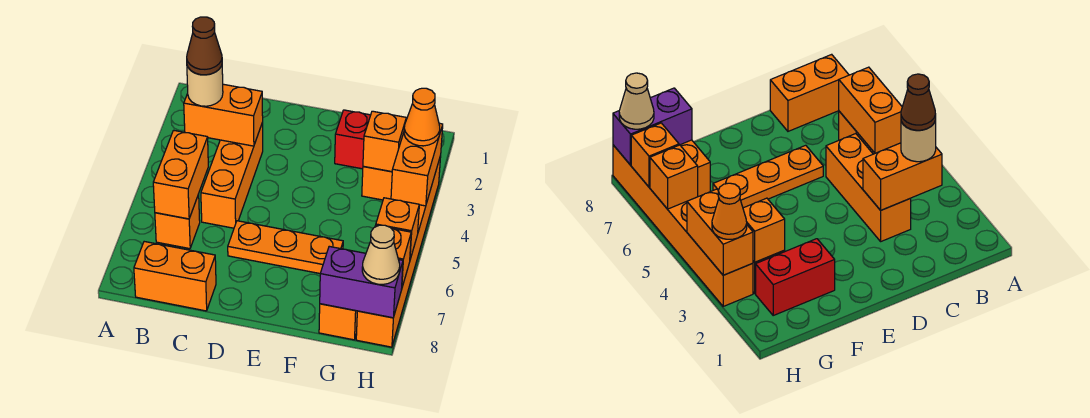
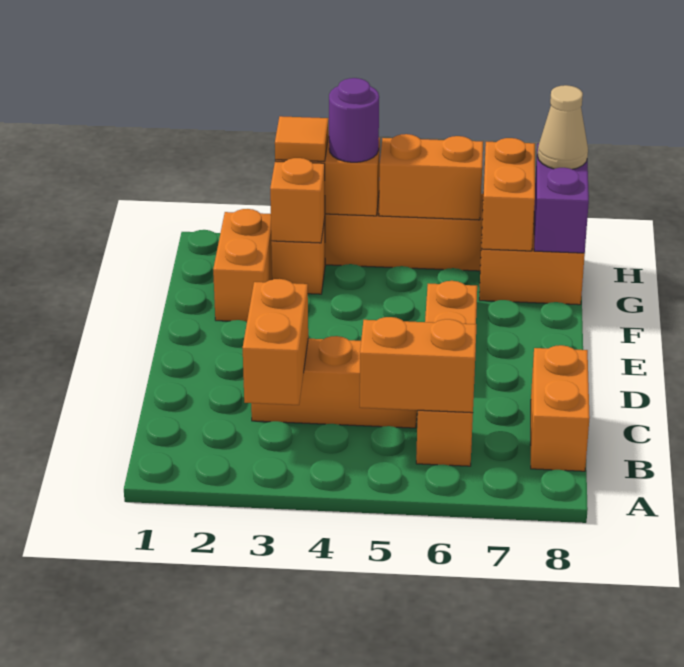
tan round brick B3 level 3 -> none
brown cone B3 level 4 -> none
red brick F2:G2 level 1 -> orange brick F2:G2 level 1
orange cone H3 level 3 -> orange tile H3 level 3
none -> purple round brick H4 level 3
orange brick H6 level 2 -> orange brick H5:H6 level 2
orange brick H7 level 2 -> orange brick G7:H7 level 2

